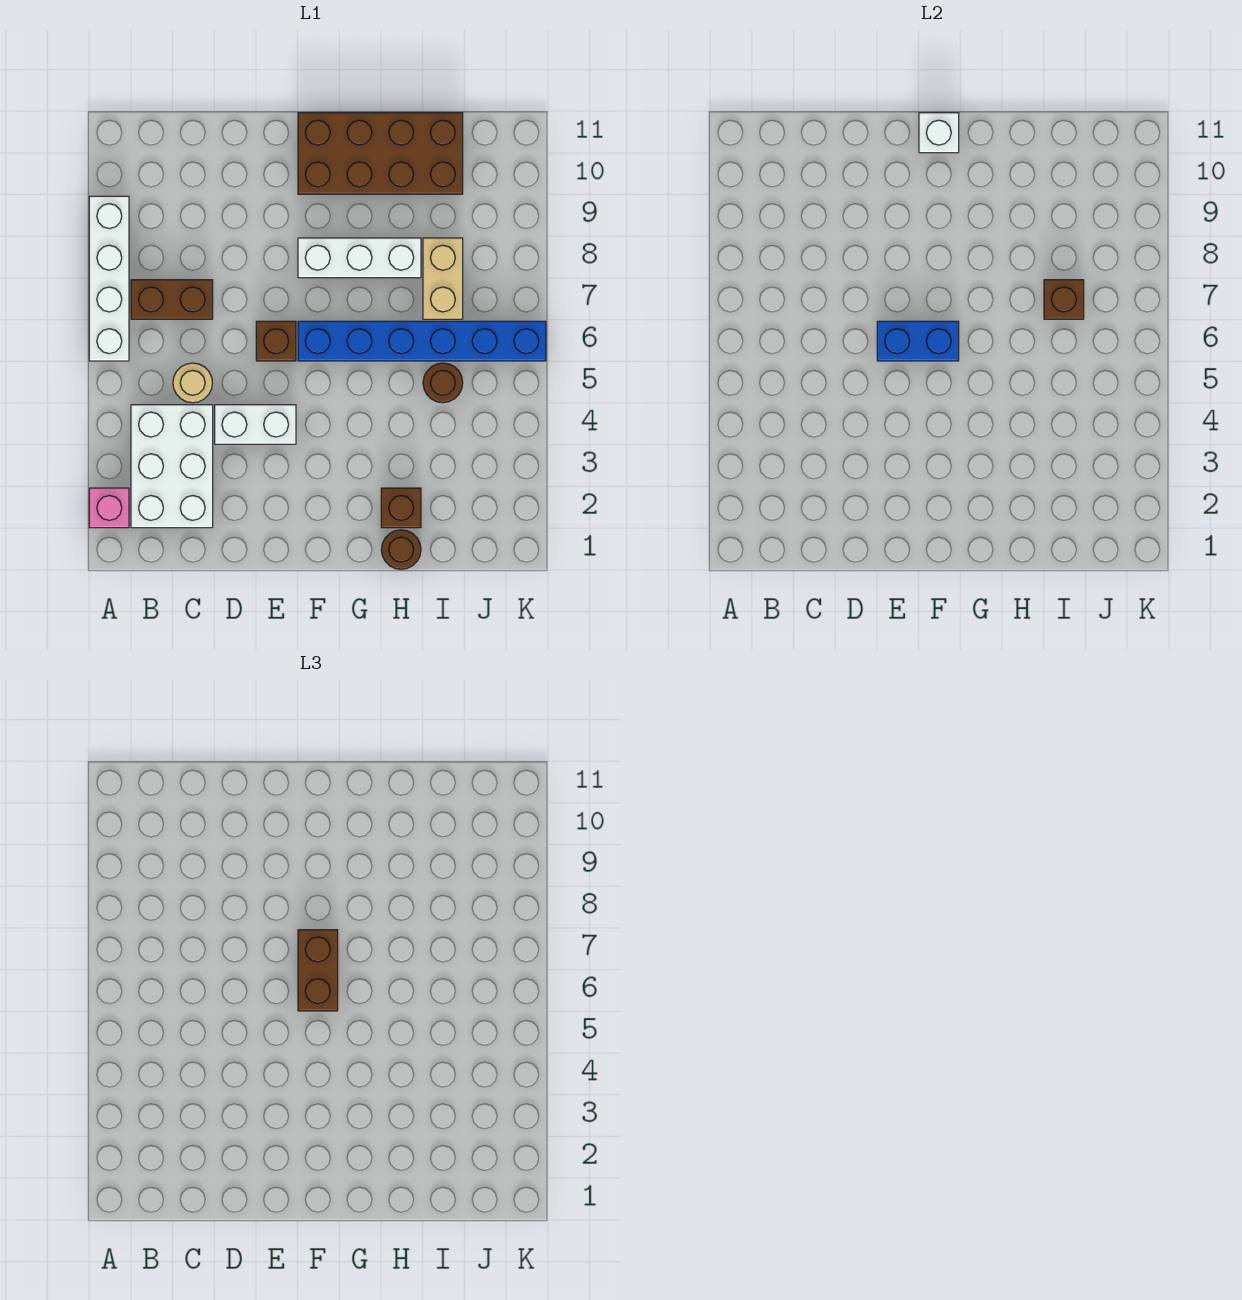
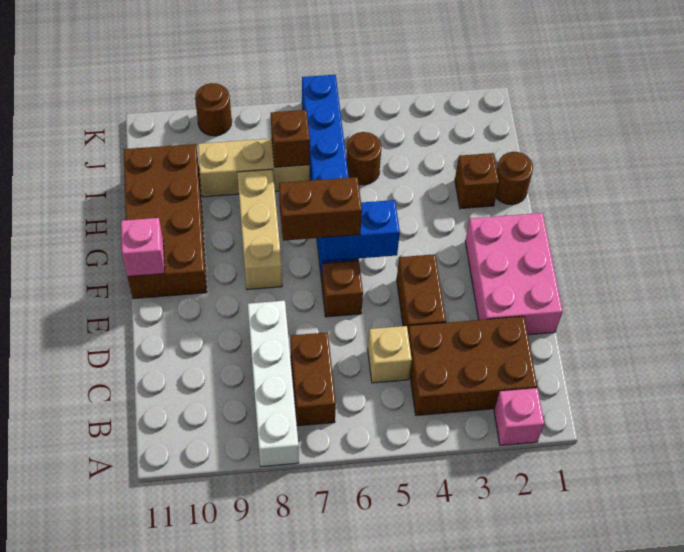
white brick A6:A9 level 1 -> white brick A8:D8 level 1
white brick B2:C4 level 1 -> brown brick B2:C4 level 1
tan round brick C5 level 1 -> tan brick C5 level 1
none -> pink brick D1:F2 level 1
white brick D4:E4 level 1 -> brown brick D4:E4 level 1
blue brick E6:F6 level 2 -> blue brick F5:F6 level 2
white brick F8:H8 level 1 -> tan brick F8:H8 level 1
white brick F11 level 2 -> pink brick F11 level 2
tan brick I7:I8 level 1 -> tan brick I7:I9 level 1
none -> brown round brick K9 level 1

